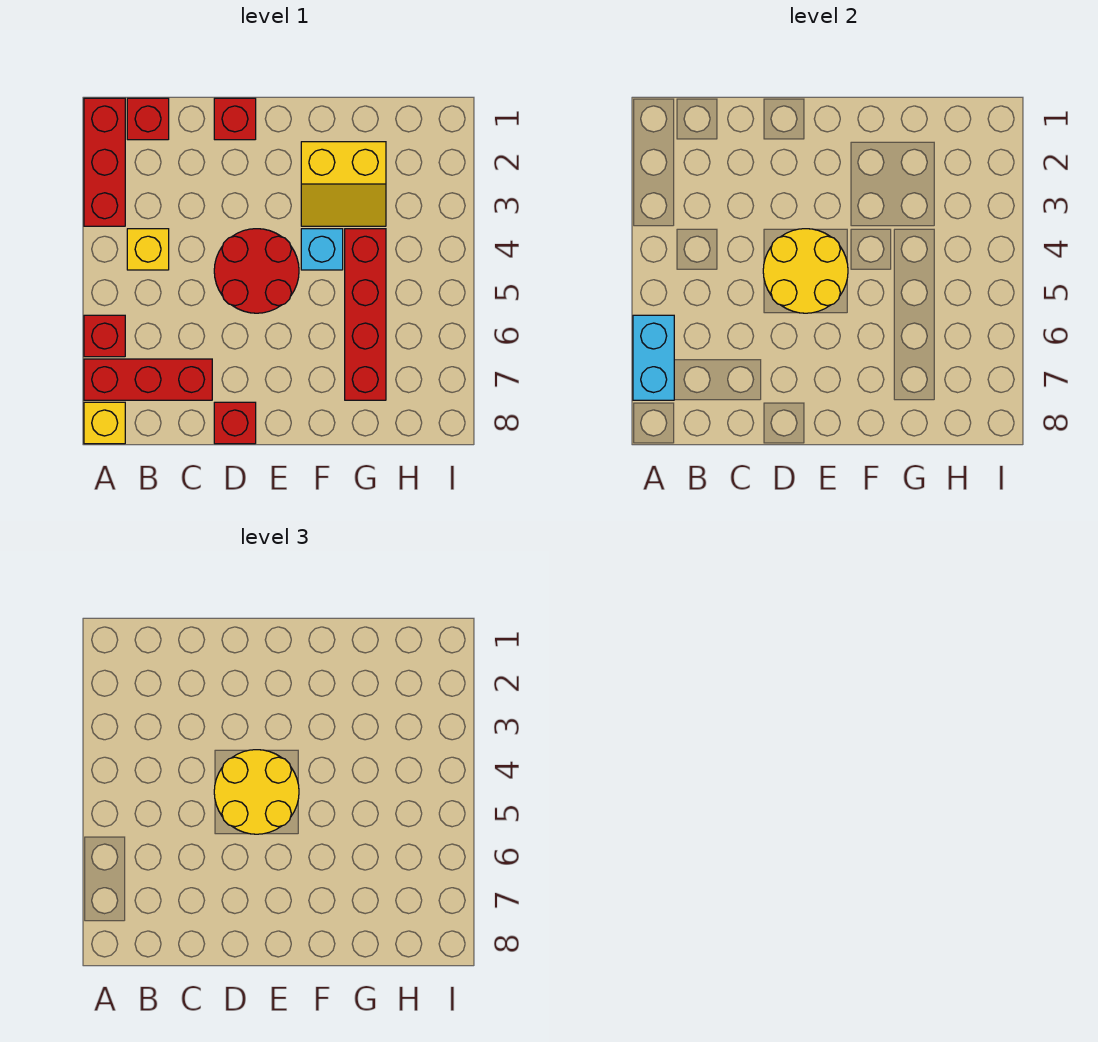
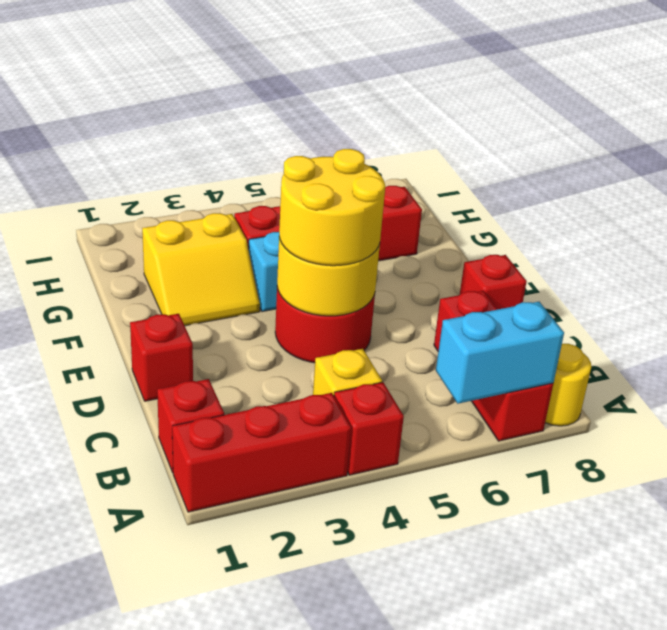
red brick A6 level 1 -> red brick A4 level 1
yellow brick A8 level 1 -> yellow round brick A8 level 1
yellow slope F2:G3 level 1 top 2 -> yellow slope F2:G3 level 1 top G

